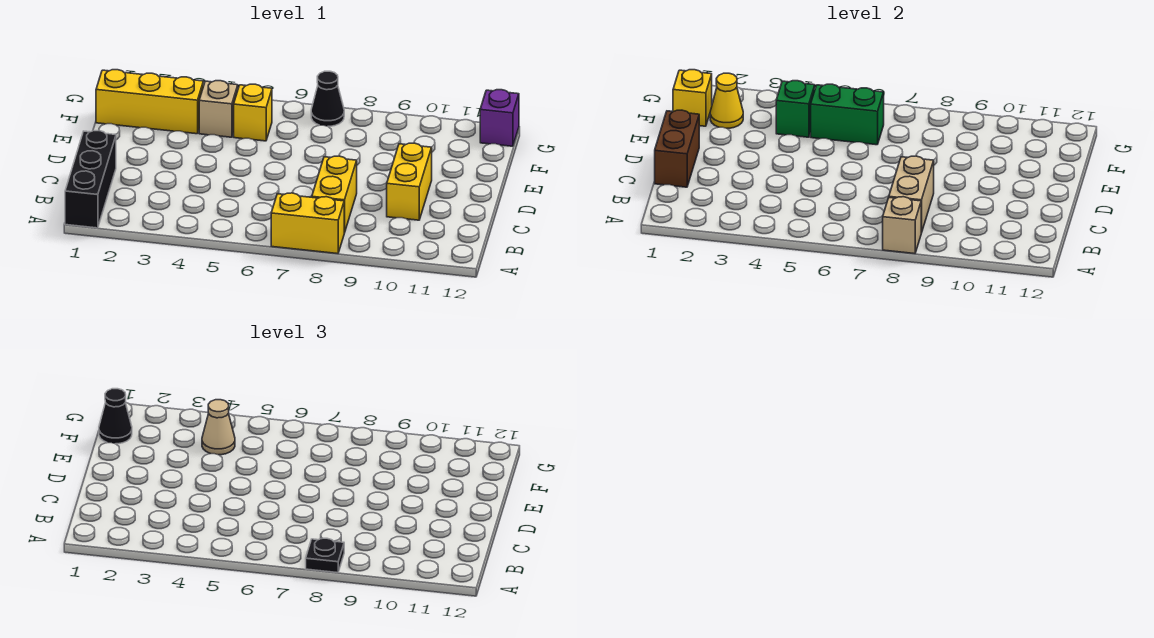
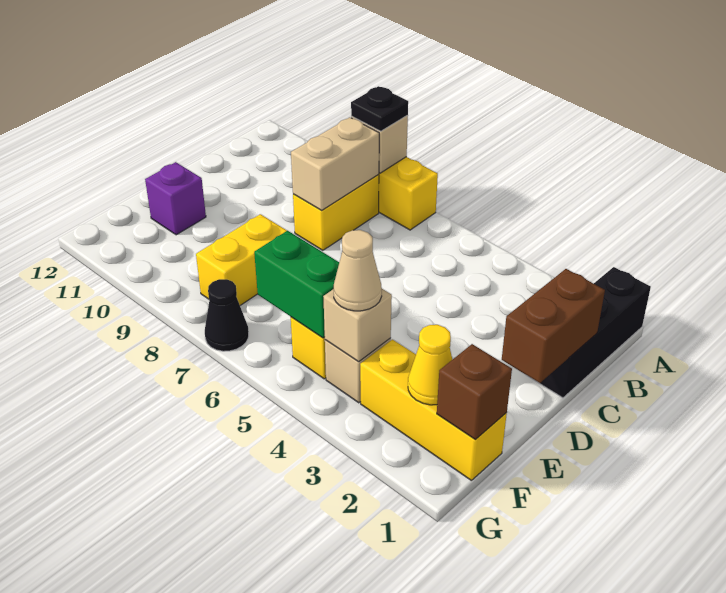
yellow brick C10:D10 level 1 -> yellow brick E8:F8 level 1
yellow brick F1 level 2 -> brown brick F1 level 2
black cone F1 level 3 -> none
green brick F4 level 2 -> tan brick F4 level 2
purple brick G12 level 1 -> purple brick E11 level 1

